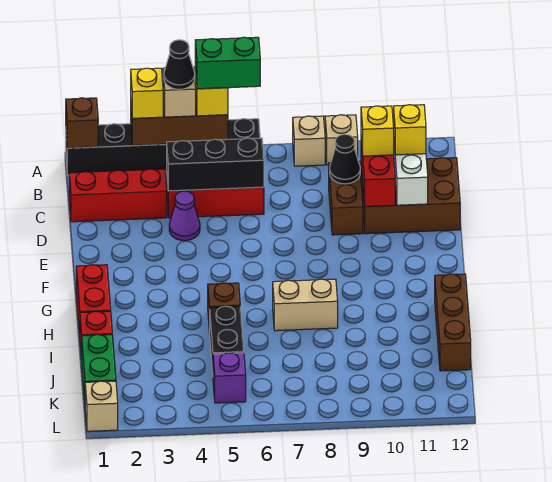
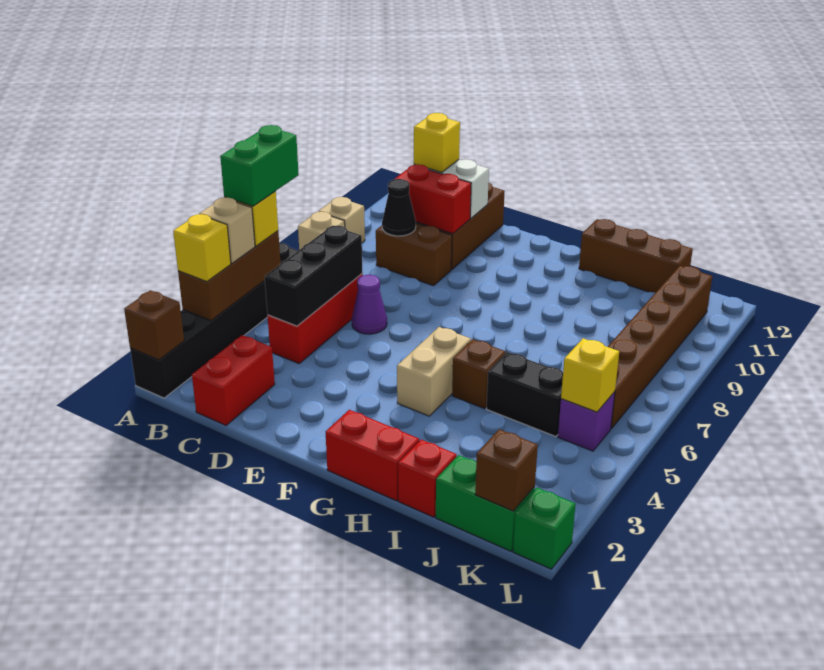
black cone A4 level 4 -> none
red brick C1:C3 level 1 -> red brick C1:C2 level 1
yellow brick C10 level 3 -> yellow brick K5 level 2
purple cone D4 level 1 -> purple cone D6 level 1
tan brick H7:H8 level 1 -> tan brick G4:G5 level 1
none -> brown brick K1 level 2
none -> brown brick K6:K11 level 1
tan brick L1 level 1 -> green brick L1 level 1

